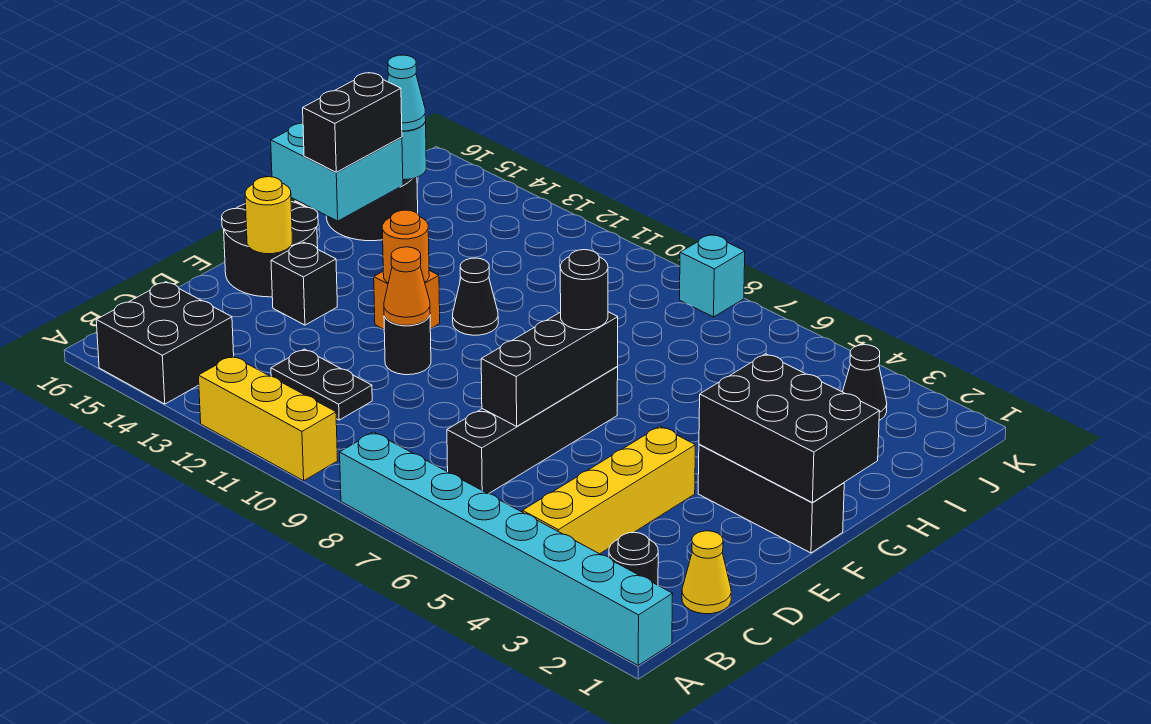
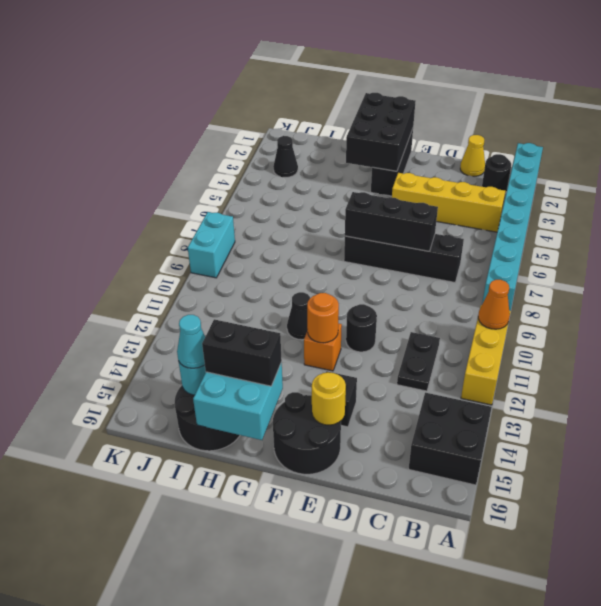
orange cone E11 level 2 -> orange cone A10 level 2
black round brick F7 level 3 -> none
cyan brick K8 level 1 -> cyan brick K8:K9 level 1

